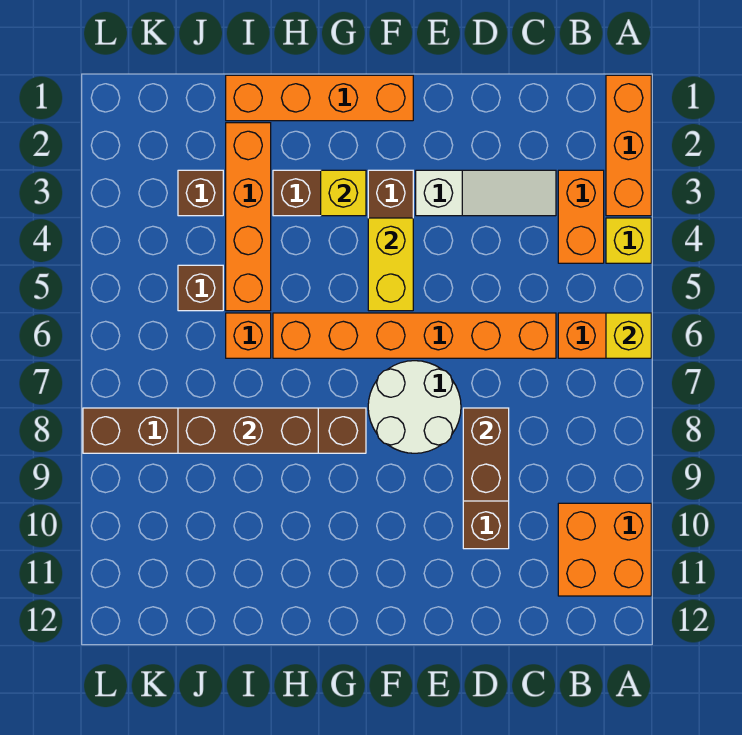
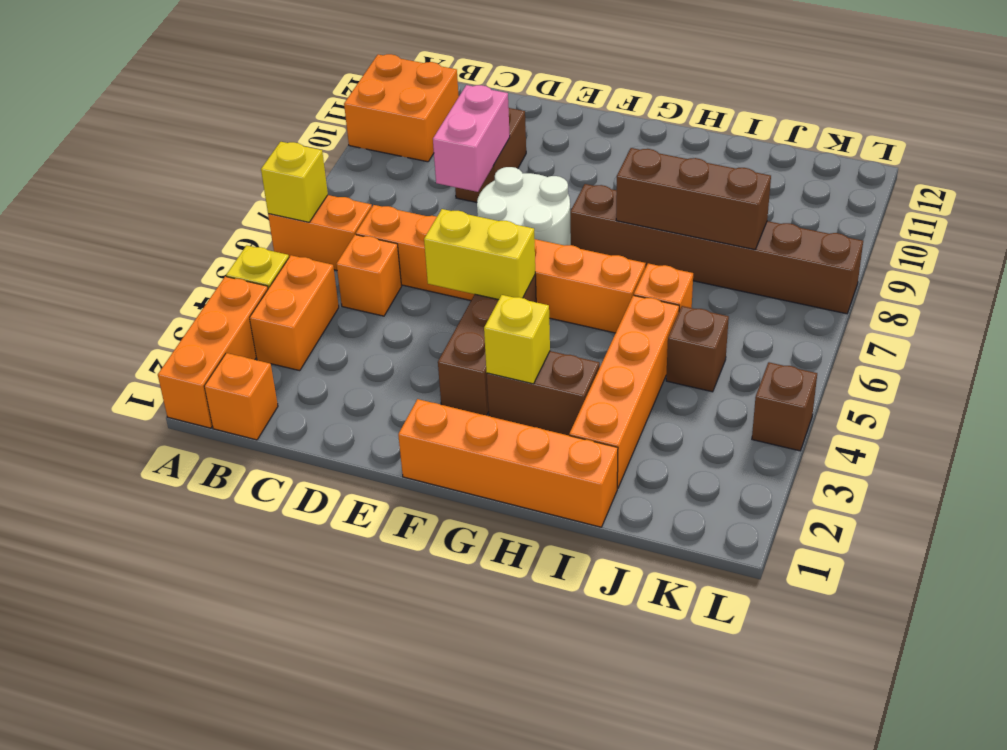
none -> orange brick B1 level 1
white slope C3:E3 level 1 top E -> none
none -> orange brick C5 level 1
brown brick D8:D9 level 2 -> pink brick D8:D9 level 2
yellow brick F4:F5 level 2 -> yellow brick E5:F5 level 2
brown brick J3 level 1 -> brown brick L4 level 1

